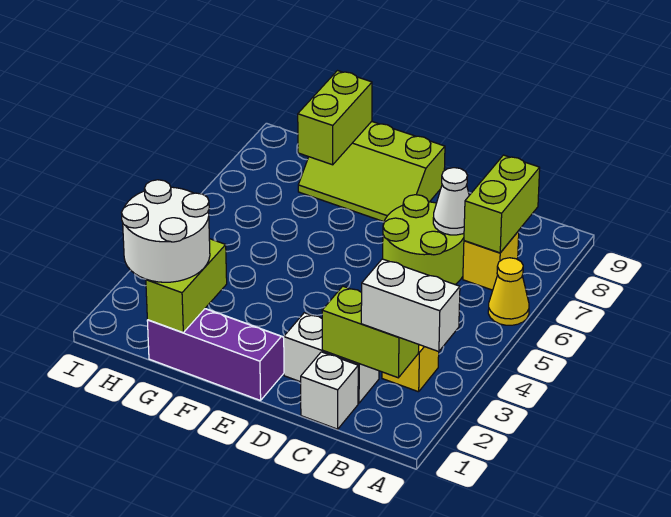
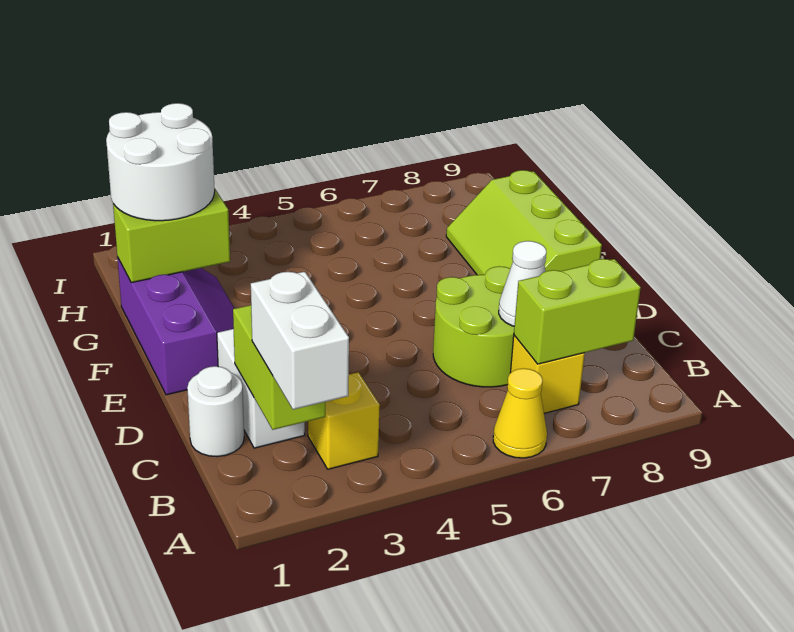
white brick C1 level 1 -> white round brick C1 level 1
lime brick G8:G9 level 2 -> none

